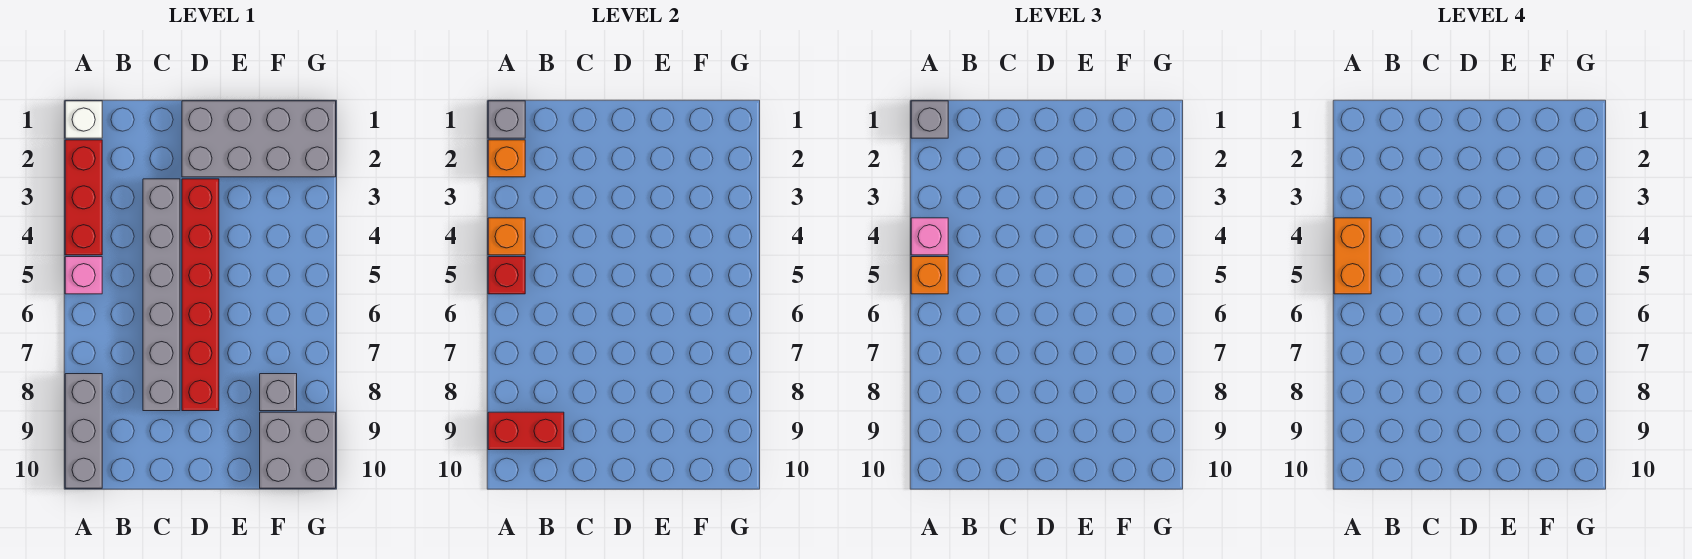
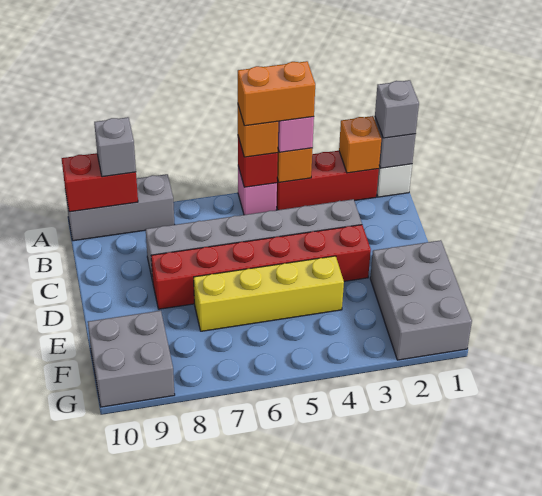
red brick A9:B9 level 2 -> red brick A9:A10 level 2
grey brick D1:G2 level 1 -> grey brick E1:G2 level 1
none -> yellow brick E4:E7 level 1
grey brick F8 level 1 -> grey brick A9 level 3

